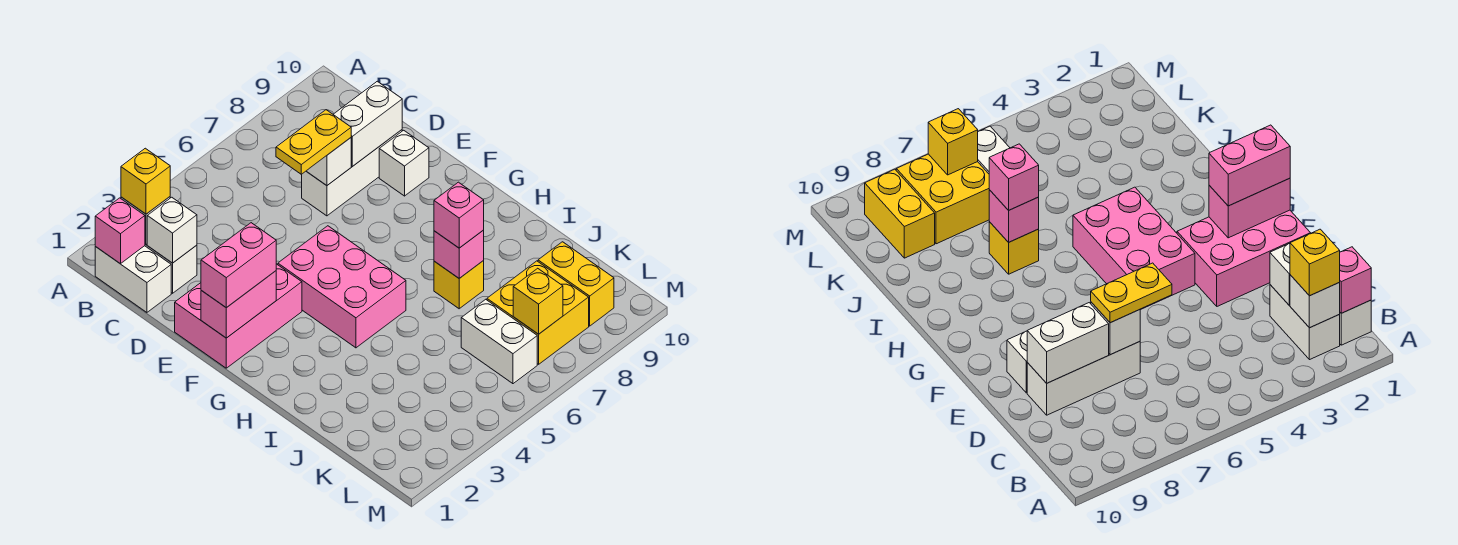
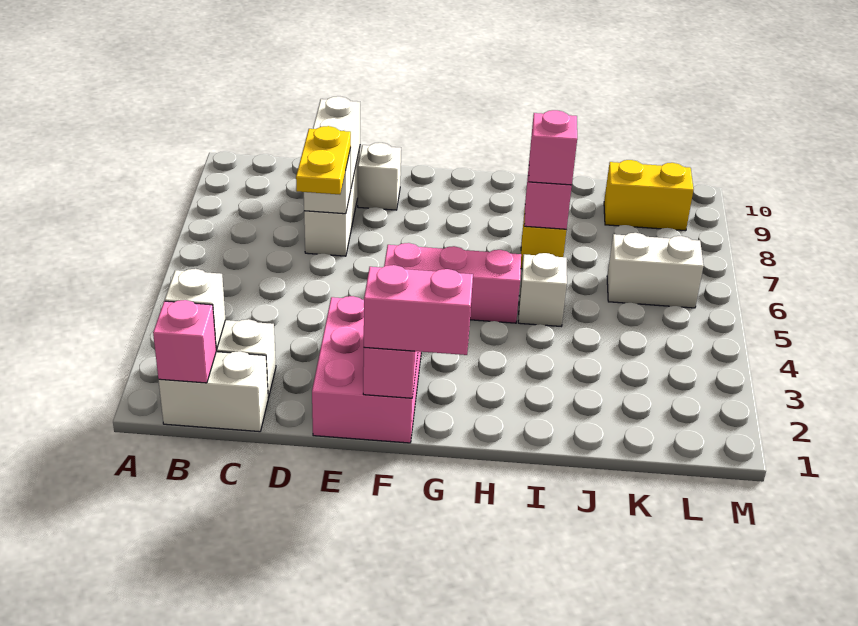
yellow brick B2 level 3 -> none
white brick C2 level 2 -> white brick I5 level 1
pink brick F1:F2 level 3 -> pink brick F1:G1 level 3
pink brick F4:H5 level 1 -> pink brick F5:H5 level 1
yellow brick K7:L8 level 1 -> none
yellow brick L7 level 2 -> none

